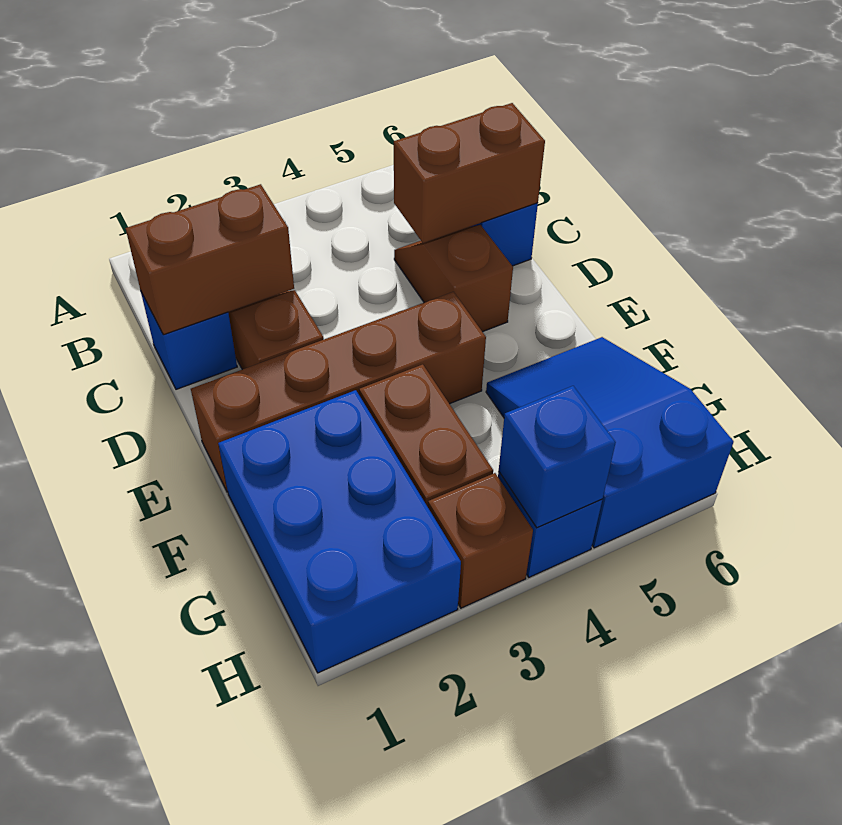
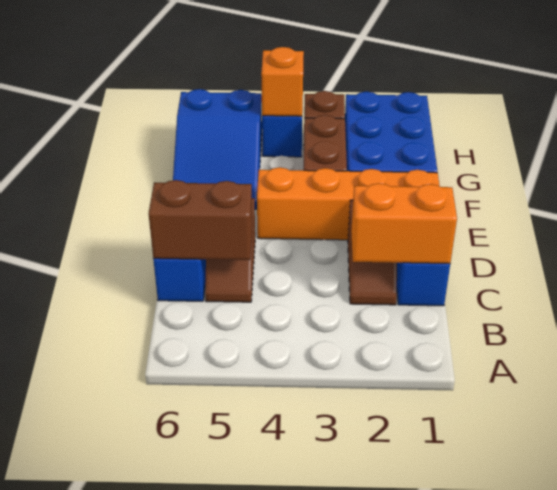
brown brick C1:C2 level 2 -> orange brick C1:C2 level 2
brown brick E1:E4 level 1 -> orange brick E1:E4 level 1
blue brick H4 level 2 -> orange brick H4 level 2

